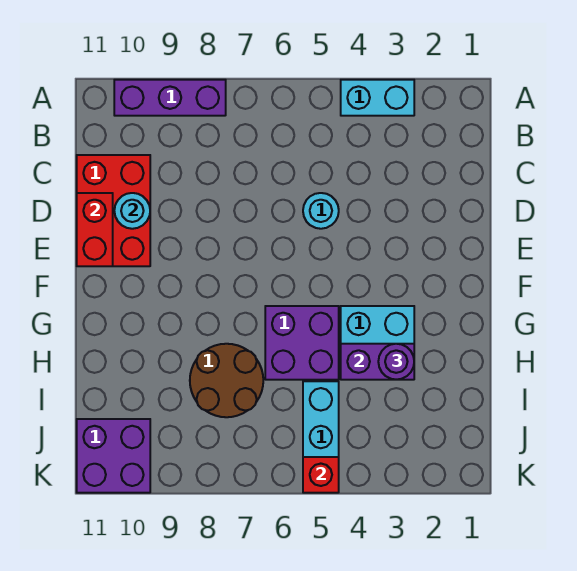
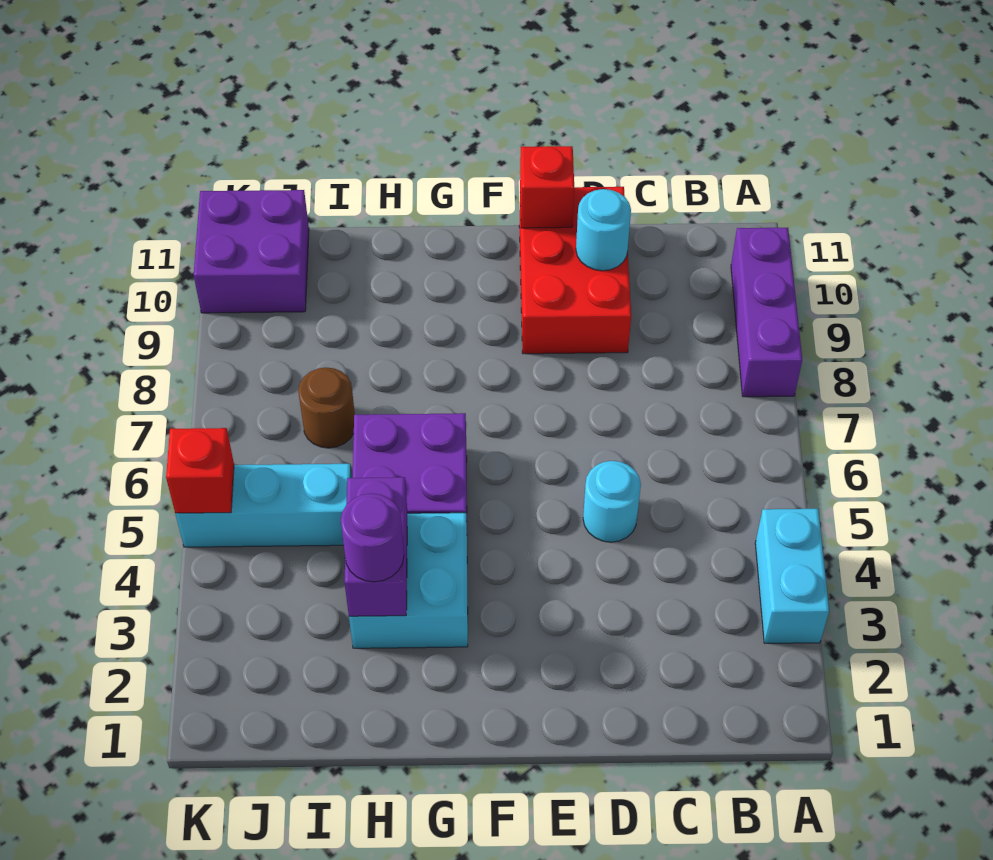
red brick C10:E11 level 1 -> red brick D9:E11 level 1
red brick D11:E11 level 2 -> red brick E11 level 2
brown round brick H7:I8 level 1 -> brown round brick I7 level 1

